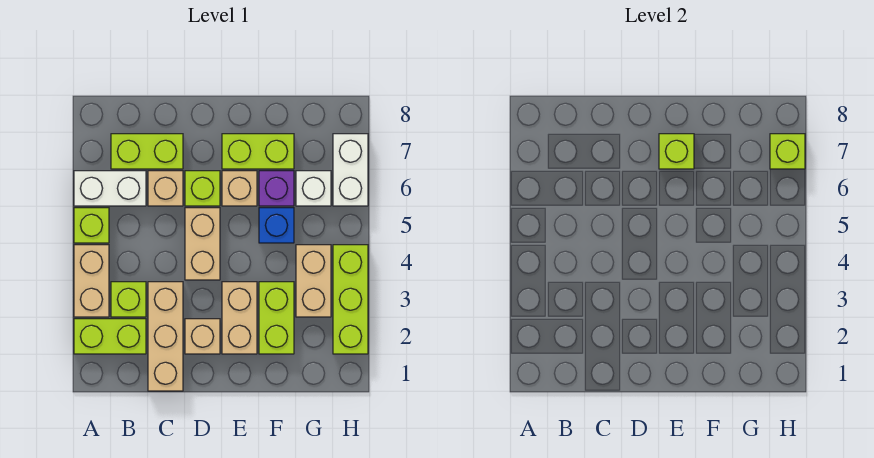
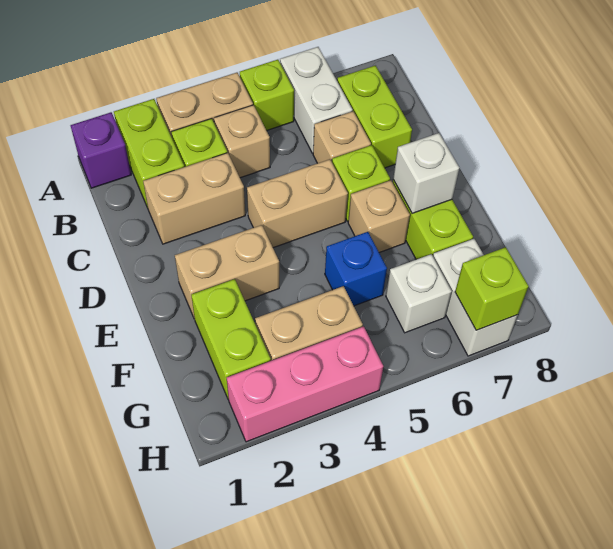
tan brick C1:C3 level 1 -> tan brick C2:C3 level 1
tan brick D2 level 1 -> tan brick B4 level 1
lime brick E7 level 2 -> white brick E7 level 2
lime brick F2:F3 level 1 -> lime brick F2:G2 level 1
purple brick F6 level 1 -> purple brick A1 level 1
lime brick H2:H4 level 1 -> pink brick H2:H4 level 1
white brick H6:H7 level 1 -> white brick G7:H7 level 1

